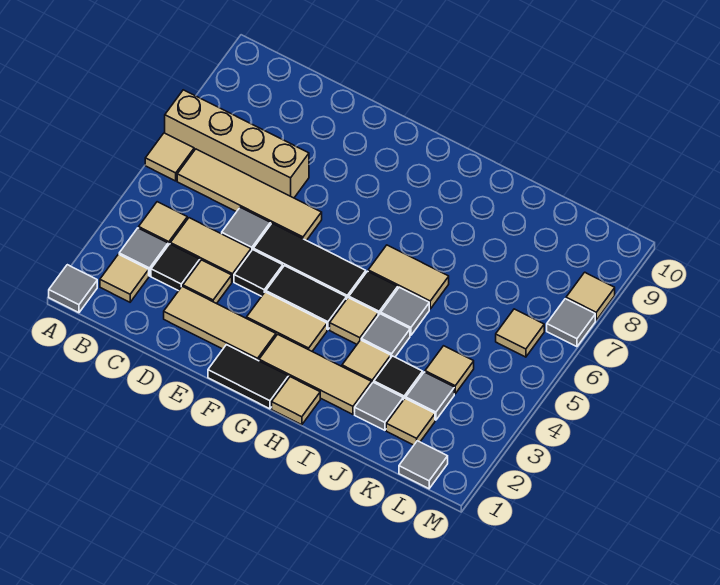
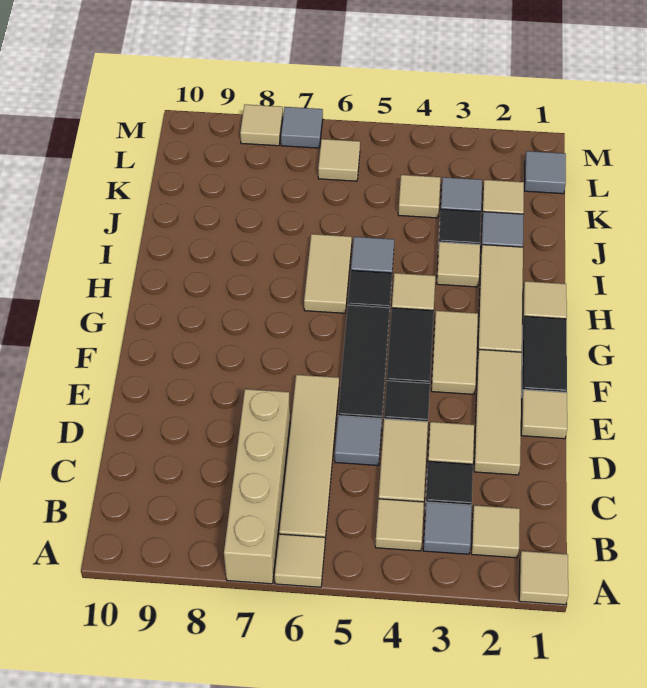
grey tile A1 level 1 -> tan tile A1 level 1
none -> tan tile E1 level 1
grey tile I4 level 1 -> none

